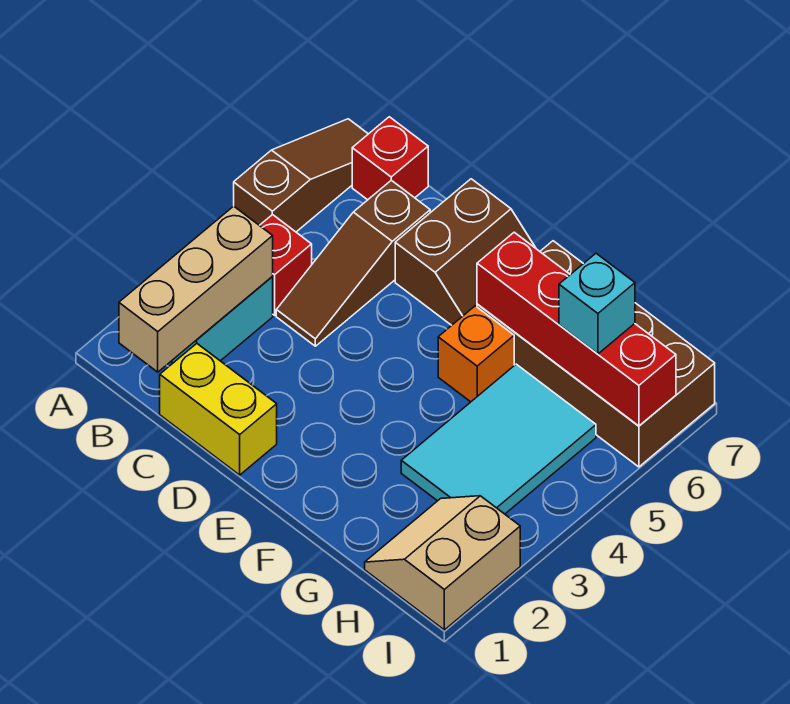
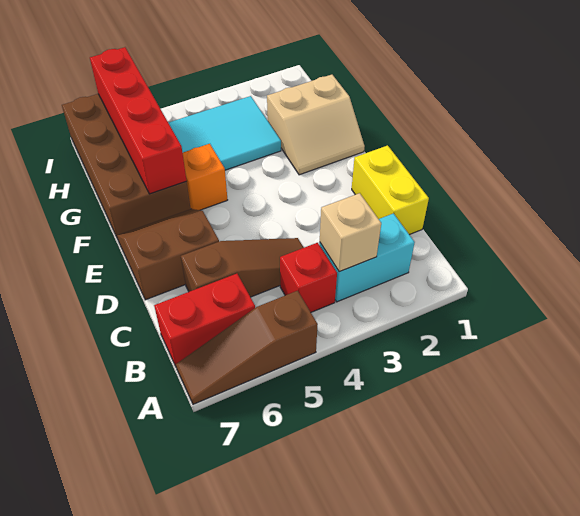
tan brick B1:B3 level 2 -> tan brick B3 level 2
red brick B7 level 1 -> red brick B6:B7 level 1
tan slope H1:I2 level 1 top I -> tan slope F1:G2 level 1 top G
cyan brick H6 level 3 -> none

